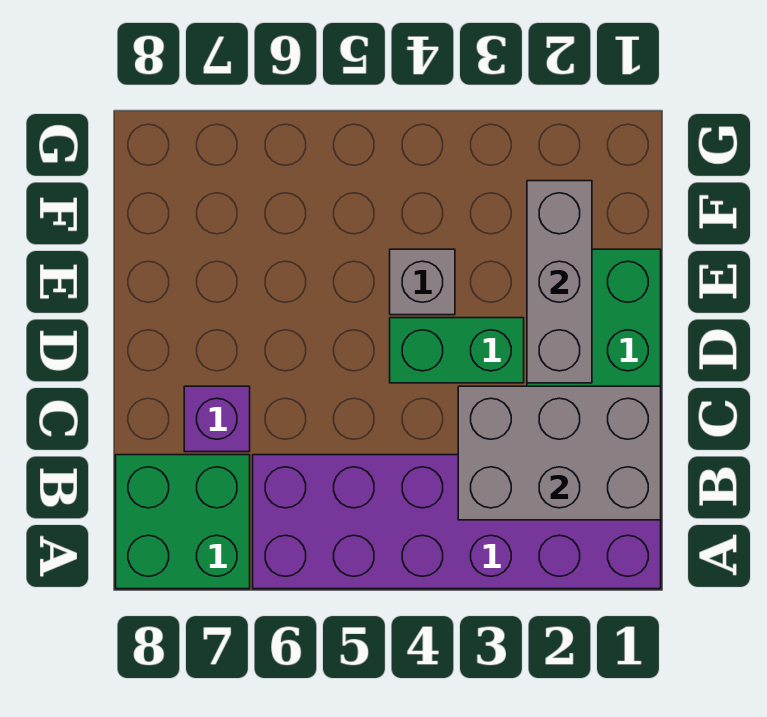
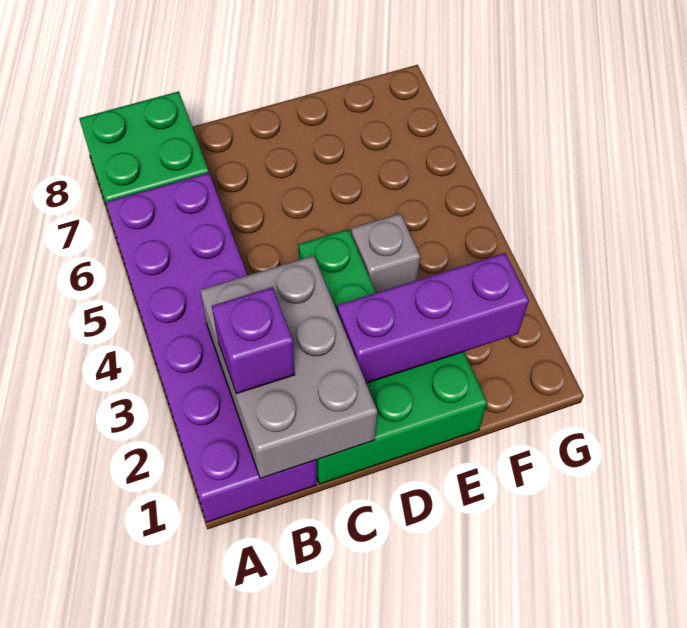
purple brick C7 level 1 -> purple brick B2 level 3
grey brick D2:F2 level 2 -> purple brick D2:F2 level 2

